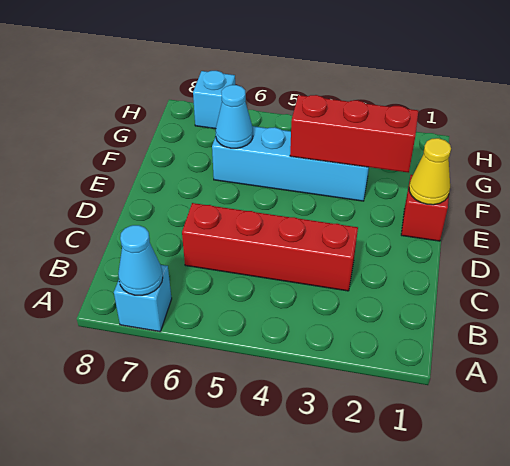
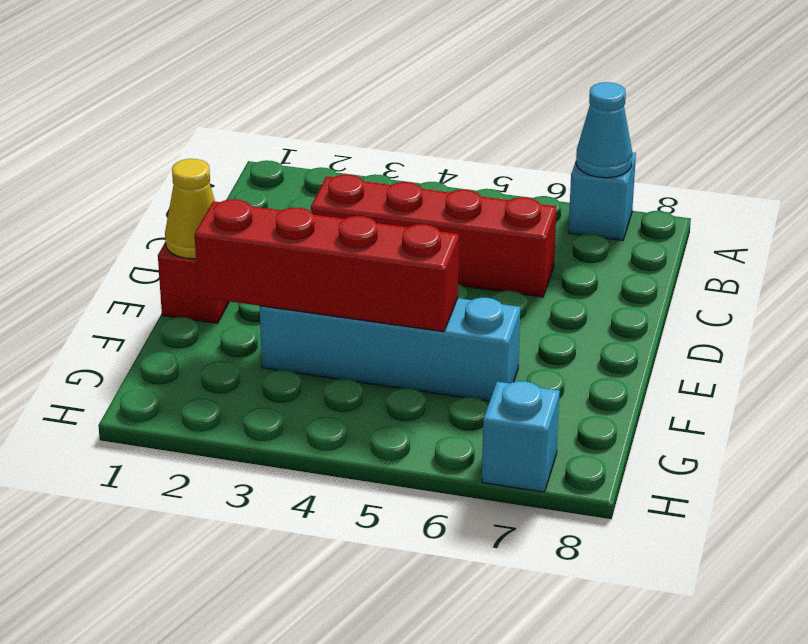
red brick F2:F4 level 2 -> red brick F2:F5 level 2
cyan cone F6 level 2 -> none

